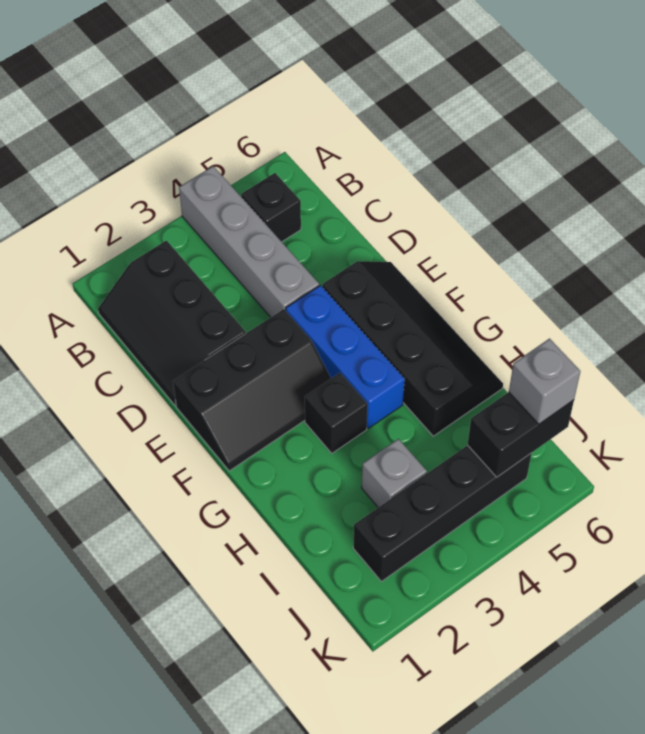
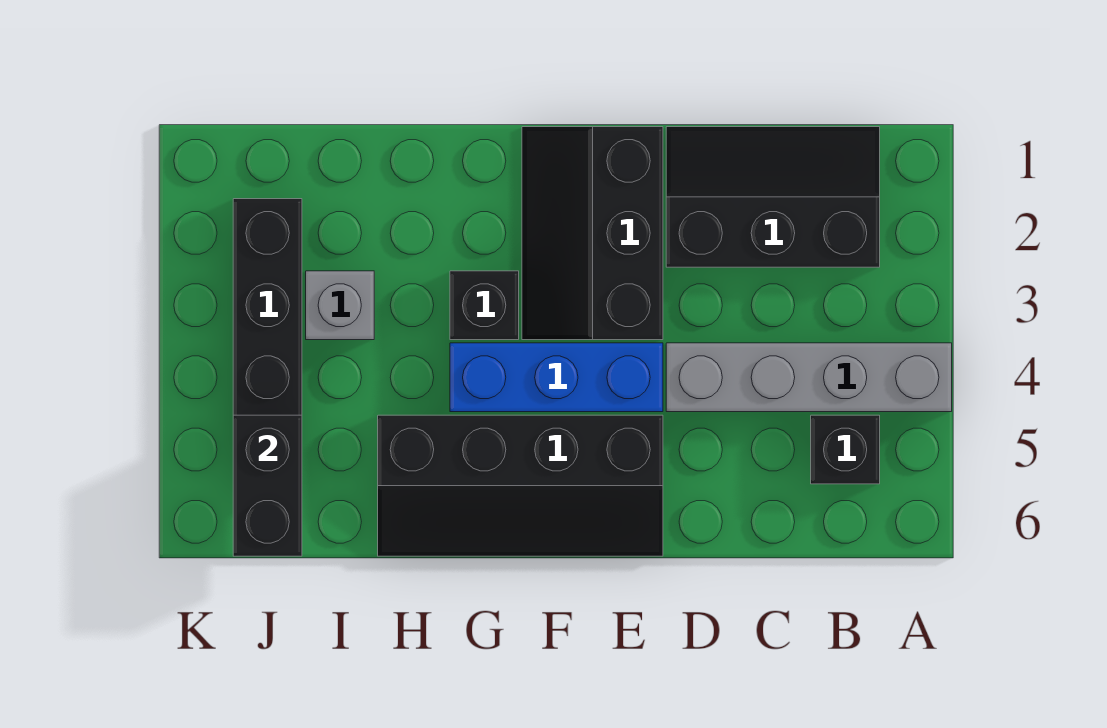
grey brick J6 level 3 -> none

